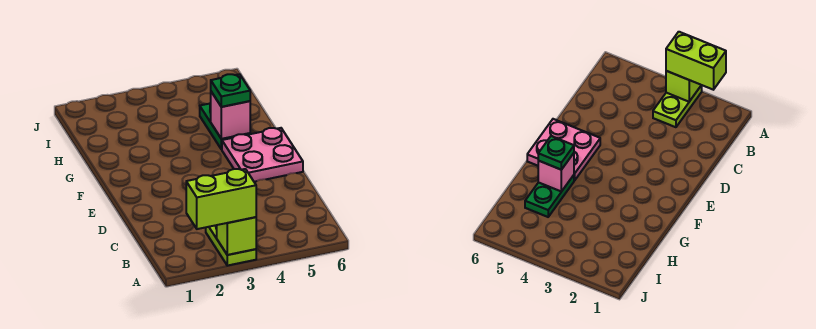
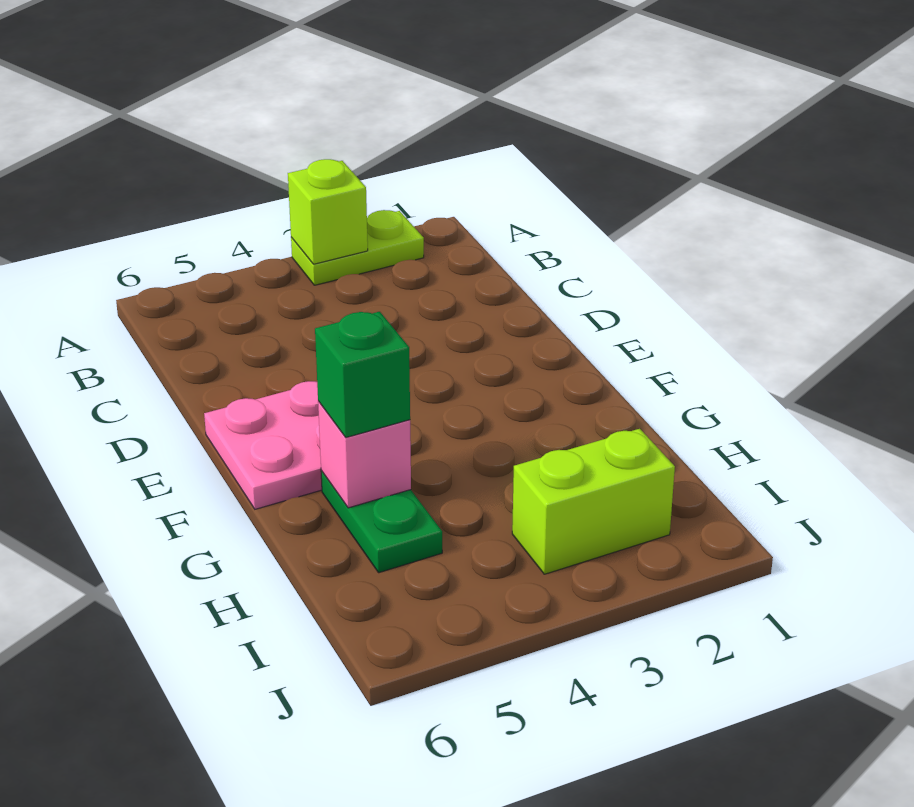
lime brick A2:A3 level 3 -> lime brick I2:I3 level 1
lime plate A3:B3 level 1 -> lime plate A2:A3 level 1
green plate G5 level 3 -> green brick G5 level 3

